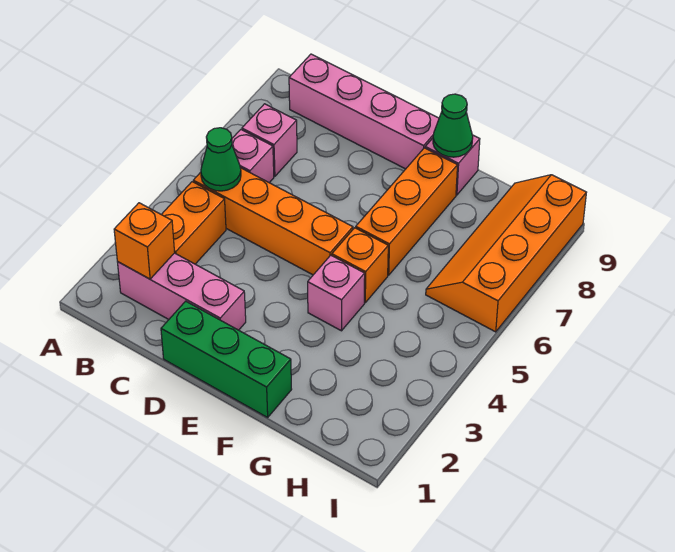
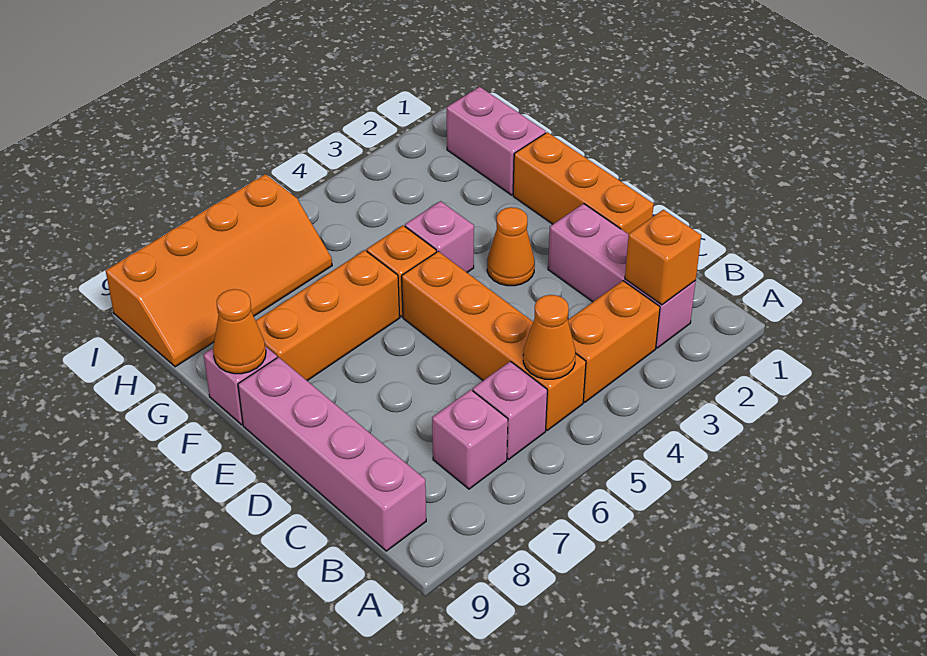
green cone B5 level 2 -> orange cone B5 level 2
green brick D1:F1 level 1 -> orange brick D1:F1 level 1
none -> orange cone E3 level 1
green cone F9 level 2 -> orange cone F9 level 2
none -> pink brick G1:H1 level 1

